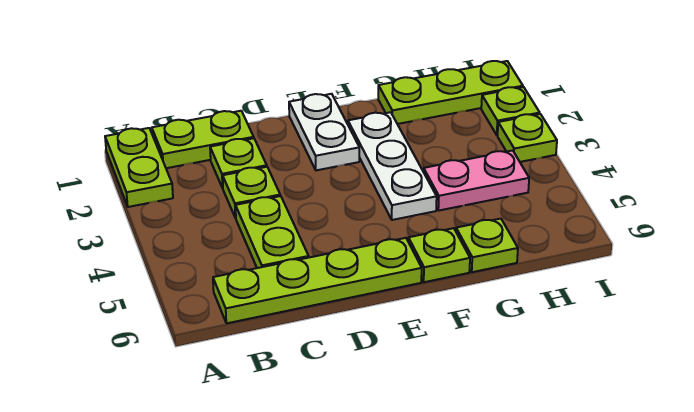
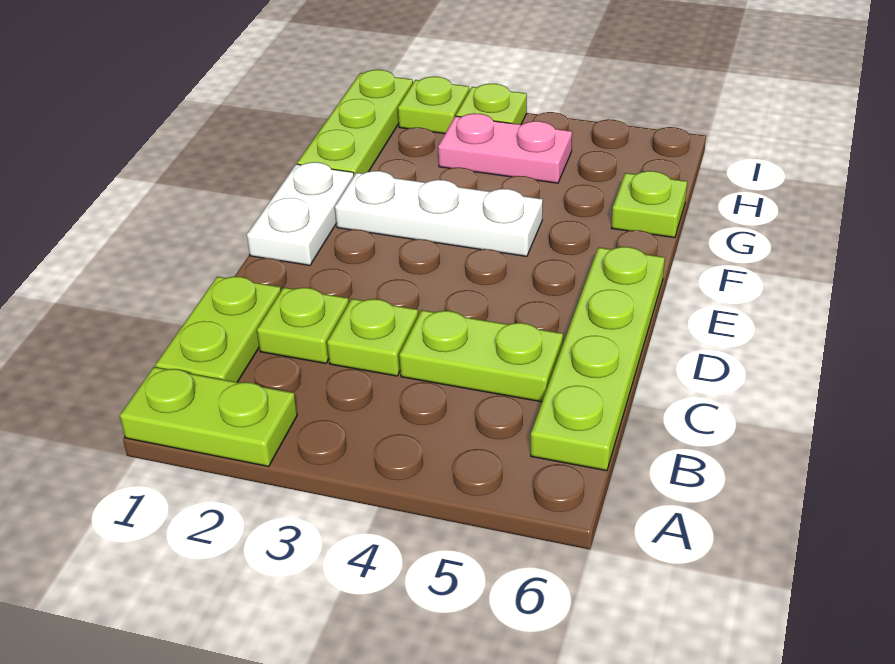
white plate E1:E2 level 1 -> white plate E1:F1 level 1
lime plate F6 level 1 -> none
pink plate G4:H4 level 1 -> pink plate H3:H4 level 1

